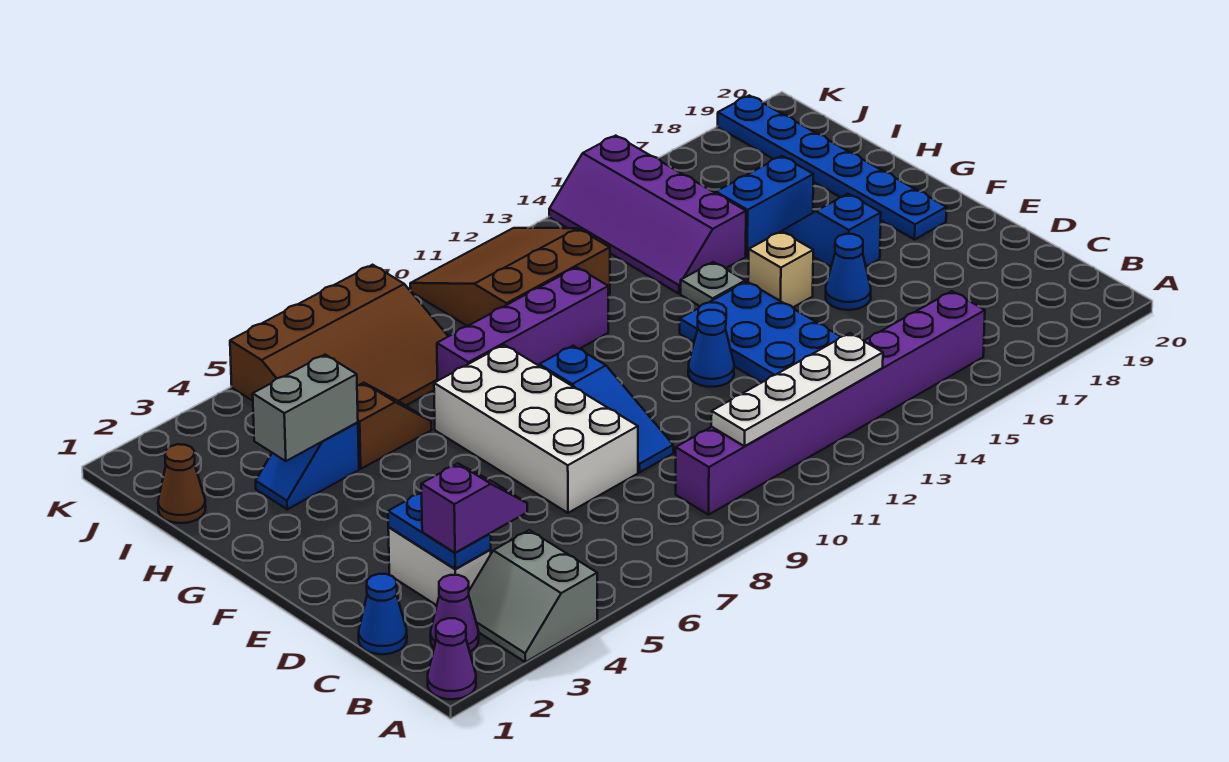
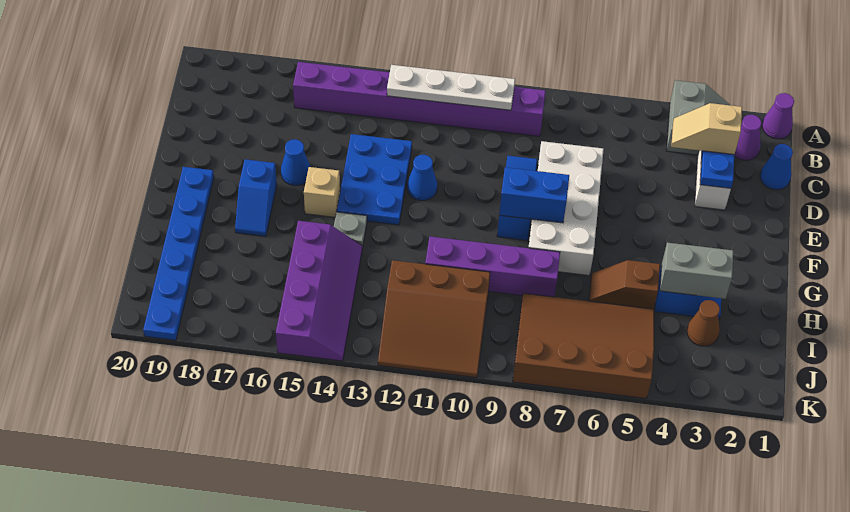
purple slope C3:C4 level 3 top 3 -> tan slope C3:C4 level 3 top 3
blue brick H16:H17 level 1 -> blue brick F8:F9 level 2
brown cone I1 level 1 -> brown cone I3 level 1

